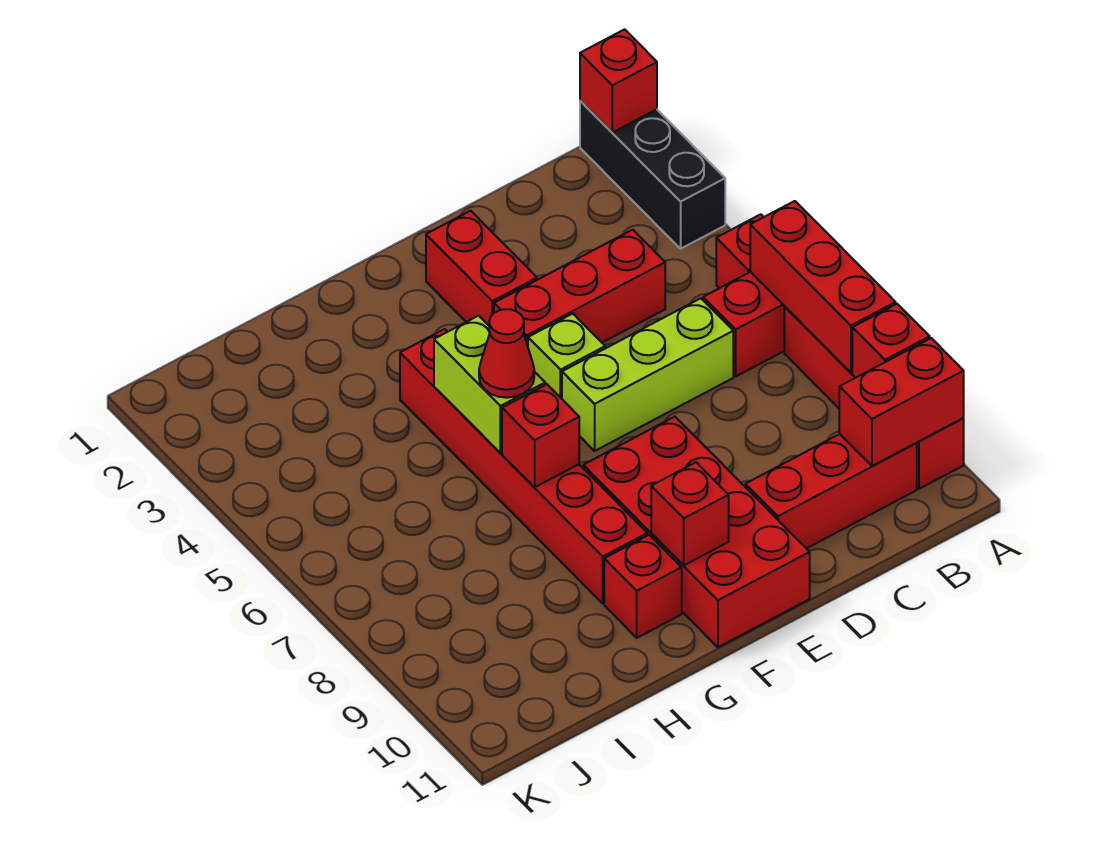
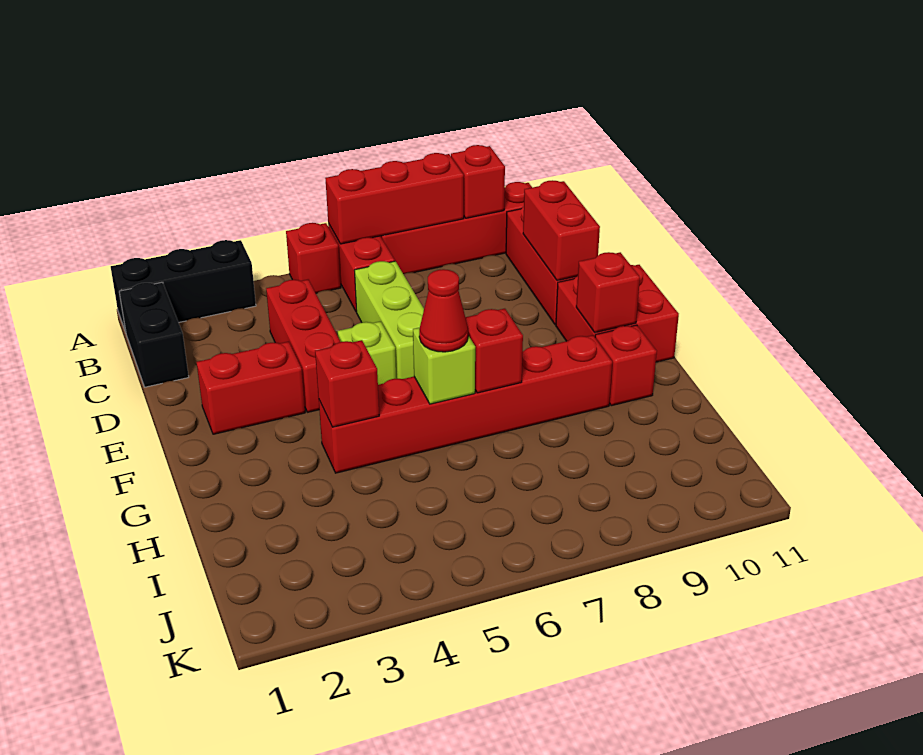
red brick A1 level 2 -> red brick G4 level 2
red brick A10:B10 level 2 -> red brick C10:D10 level 2
none -> black brick B1:C1 level 1
red brick E8:F11 level 1 -> red brick E10:F11 level 1
lime brick G5:G6 level 2 -> lime brick G6 level 2

